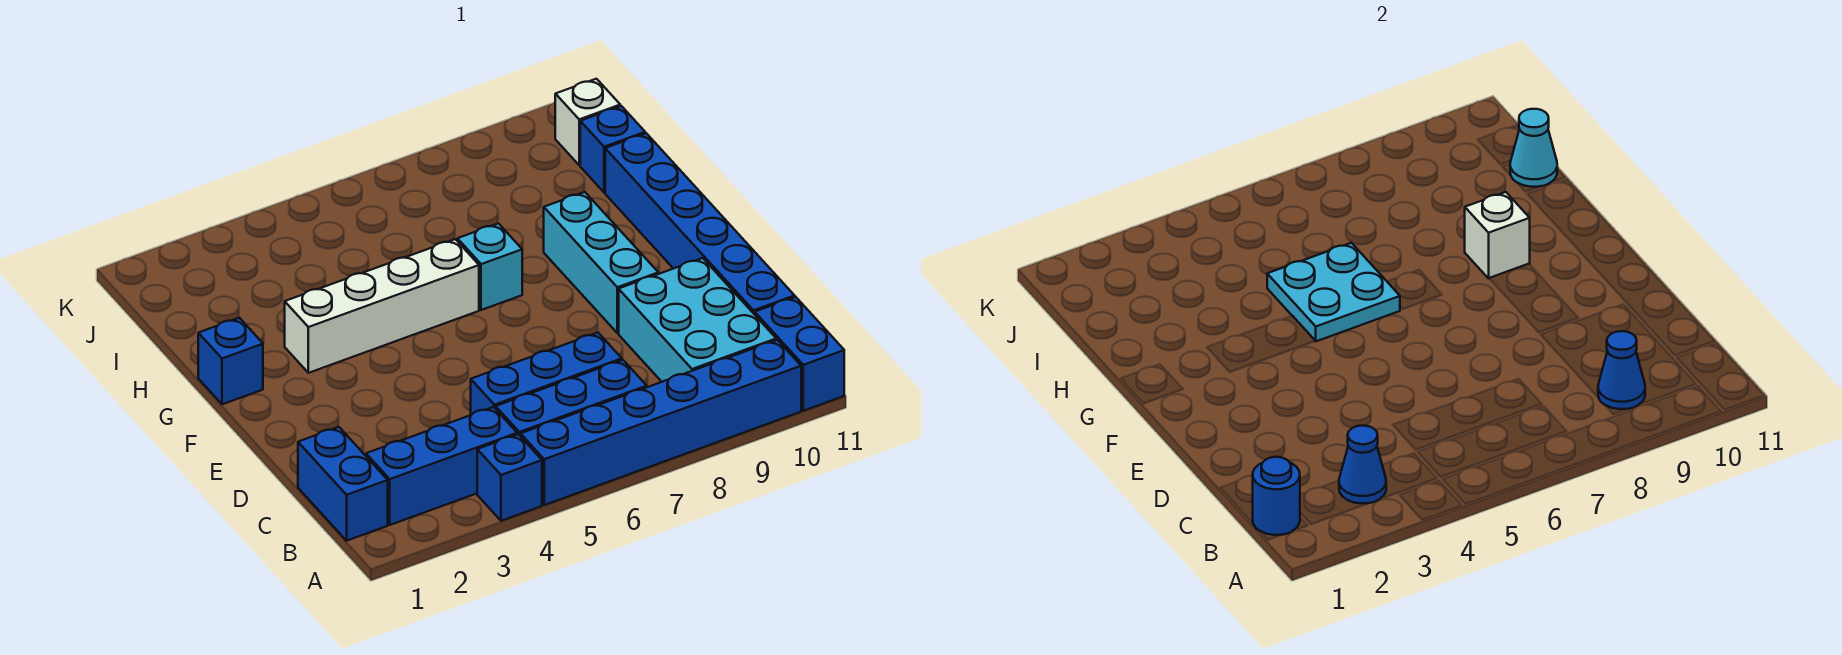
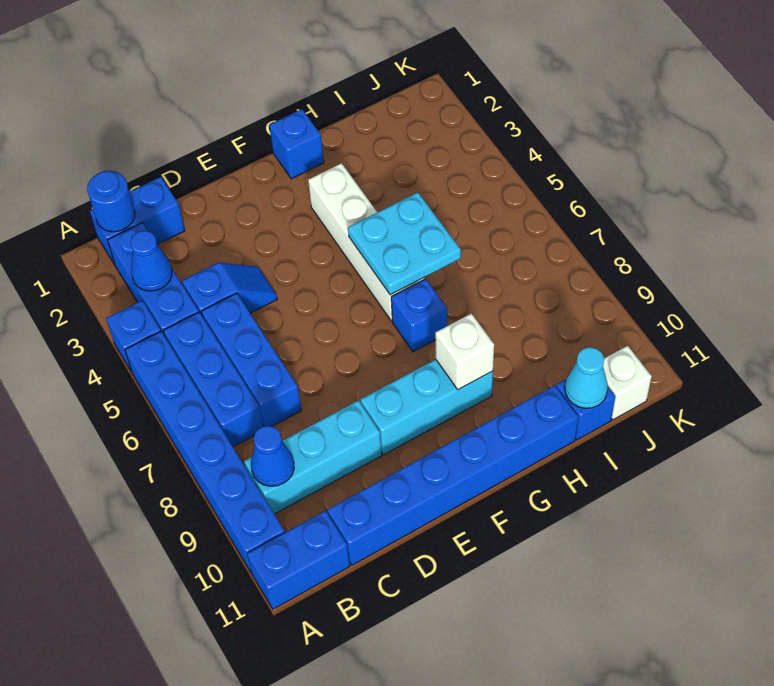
cyan brick B9:D10 level 1 -> cyan brick B9:D9 level 1
none -> blue slope C4:D4 level 1 top C
cyan brick G7 level 1 -> blue brick G7 level 1

